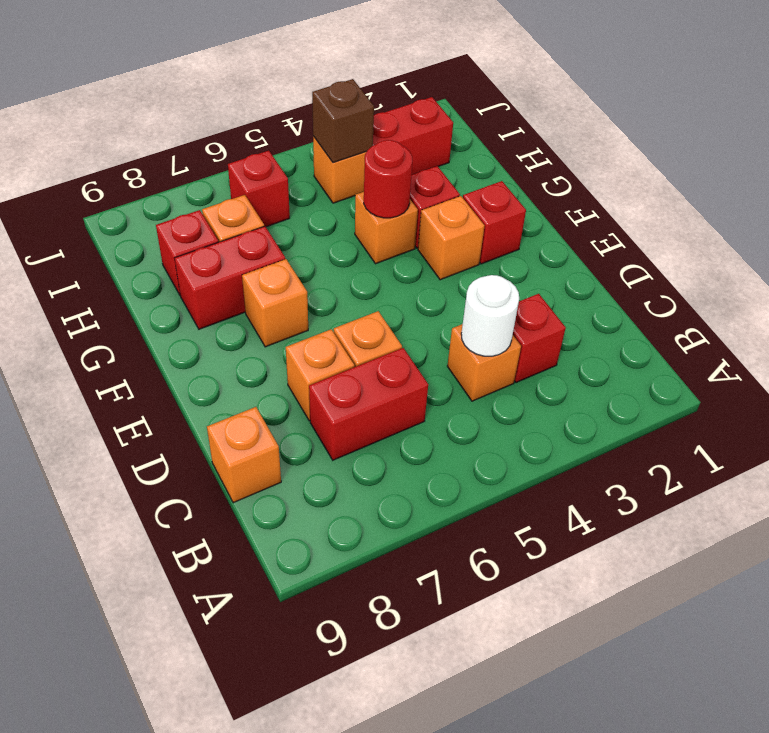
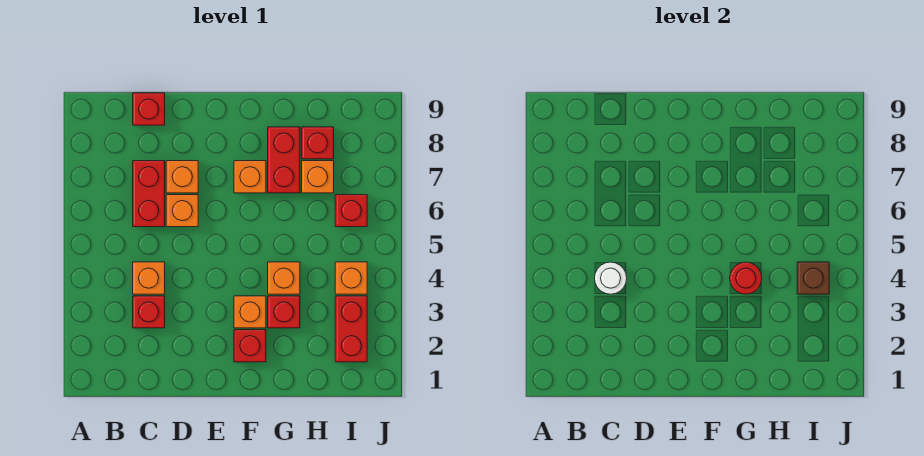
orange brick C9 level 1 -> red brick C9 level 1

